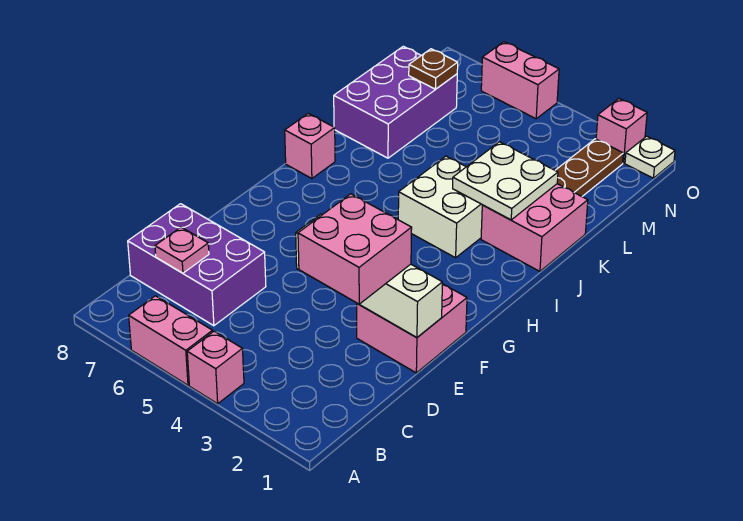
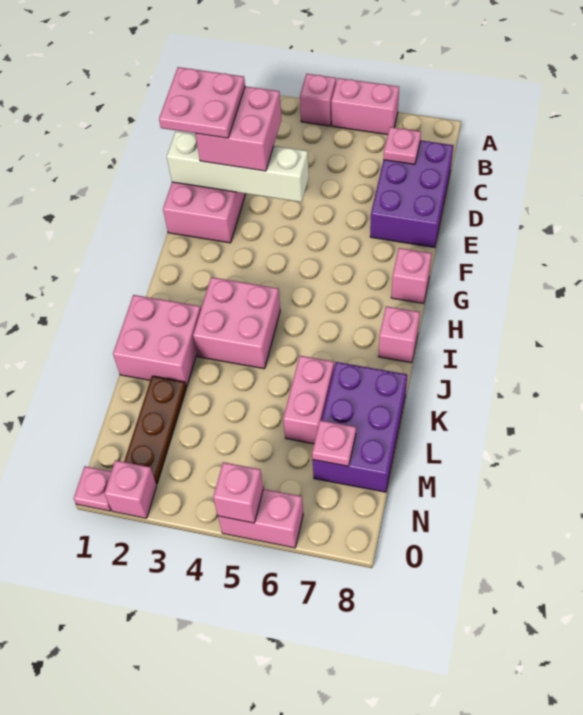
purple brick C6:D8 level 1 -> purple brick C7:E8 level 1
none -> pink plate D1:E2 level 4
none -> pink brick G8 level 1
white brick I3:J4 level 1 -> pink brick I3:J4 level 1
white plate J2:K3 level 2 -> none
none -> pink brick K6:L6 level 1
brown plate M7 level 2 -> pink plate M7 level 2
white plate O1 level 1 -> pink plate O1 level 1
none -> pink brick O5 level 2

